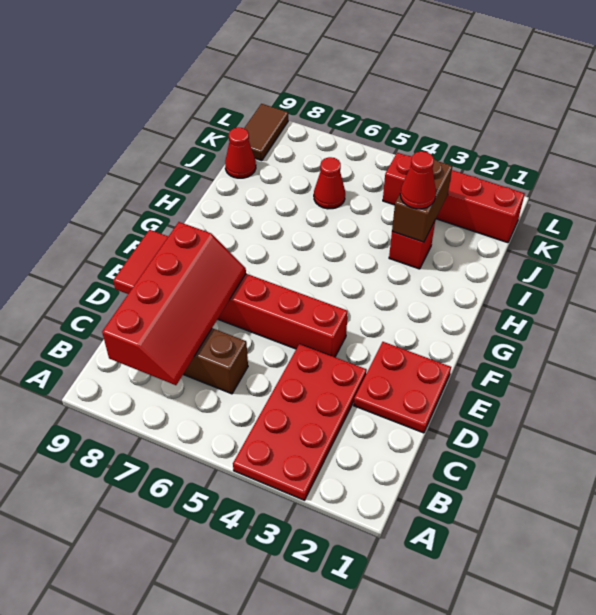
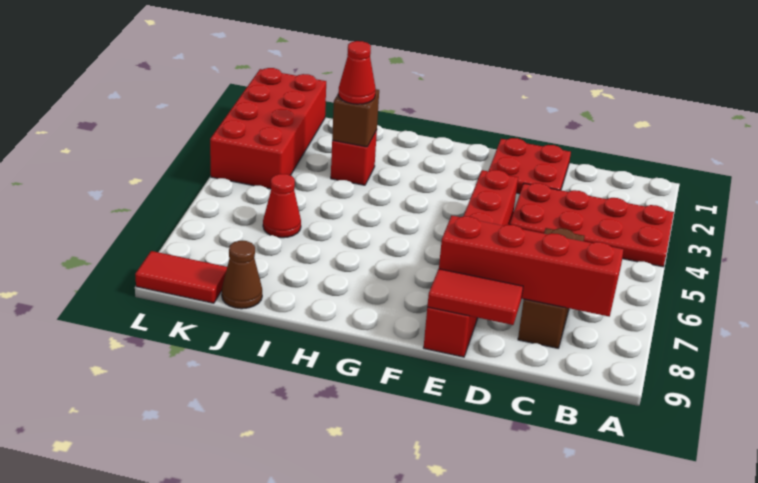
brown brick I3:J3 level 2 -> brown brick I3 level 2
red cone J9 level 1 -> brown cone J9 level 1
red brick K1:K4 level 1 -> red brick K1:L4 level 1
brown tile K9:L9 level 1 -> red tile K9:L9 level 1

